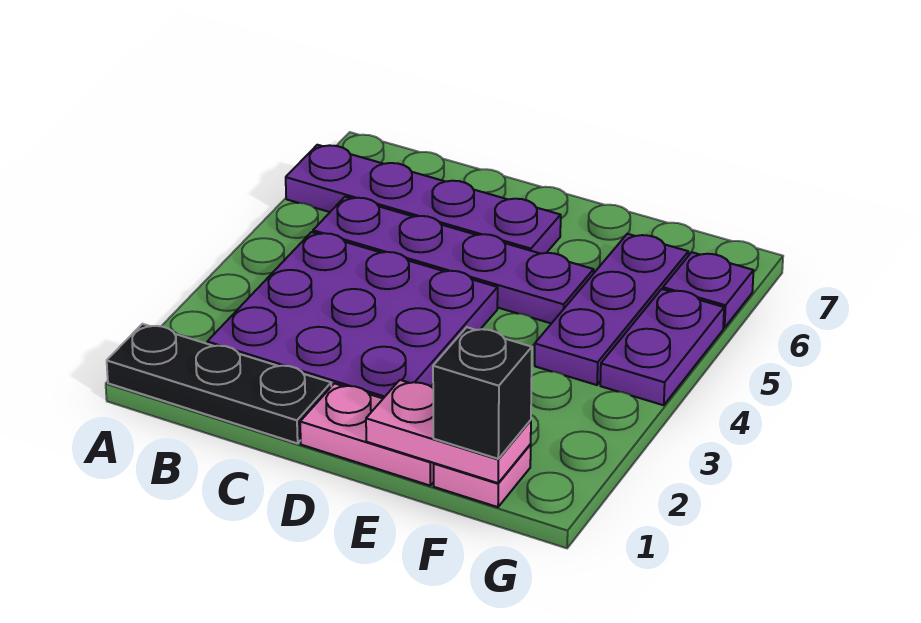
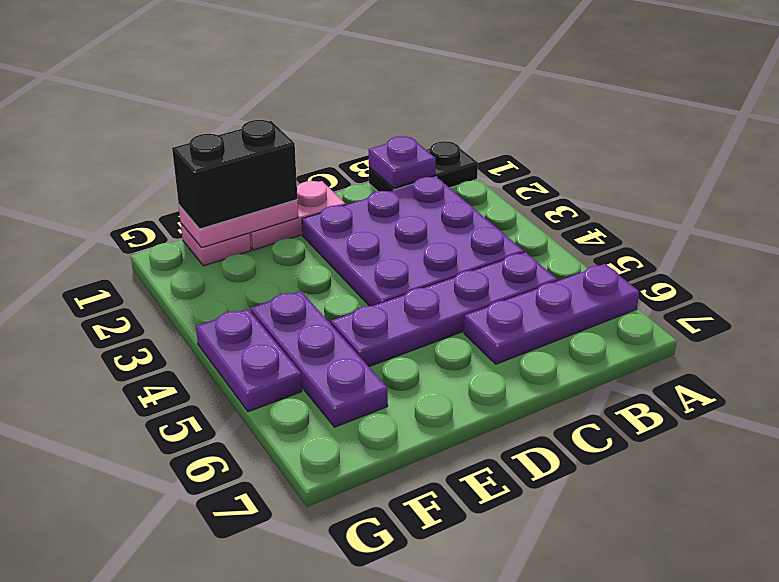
black plate A1:C1 level 1 -> black plate A1:B1 level 1
purple plate A6:D6 level 1 -> purple plate A6:C6 level 1
black brick F1 level 3 -> black brick E1:F1 level 3
purple plate G6 level 1 -> purple plate B1 level 2

